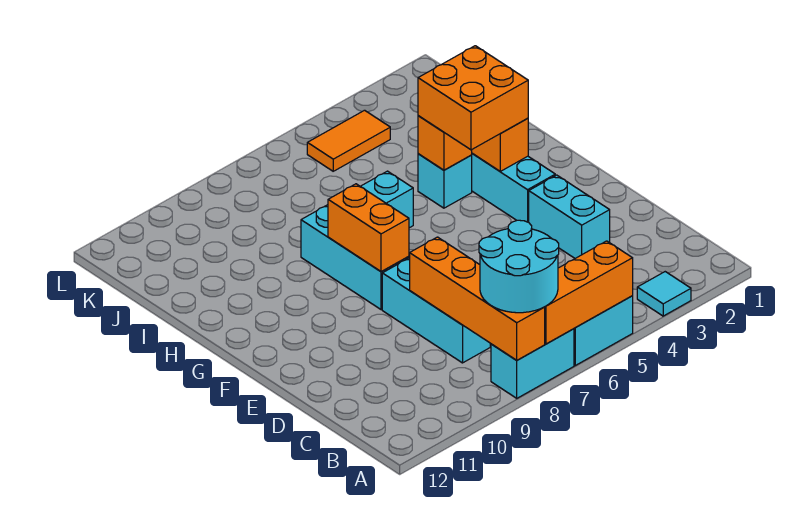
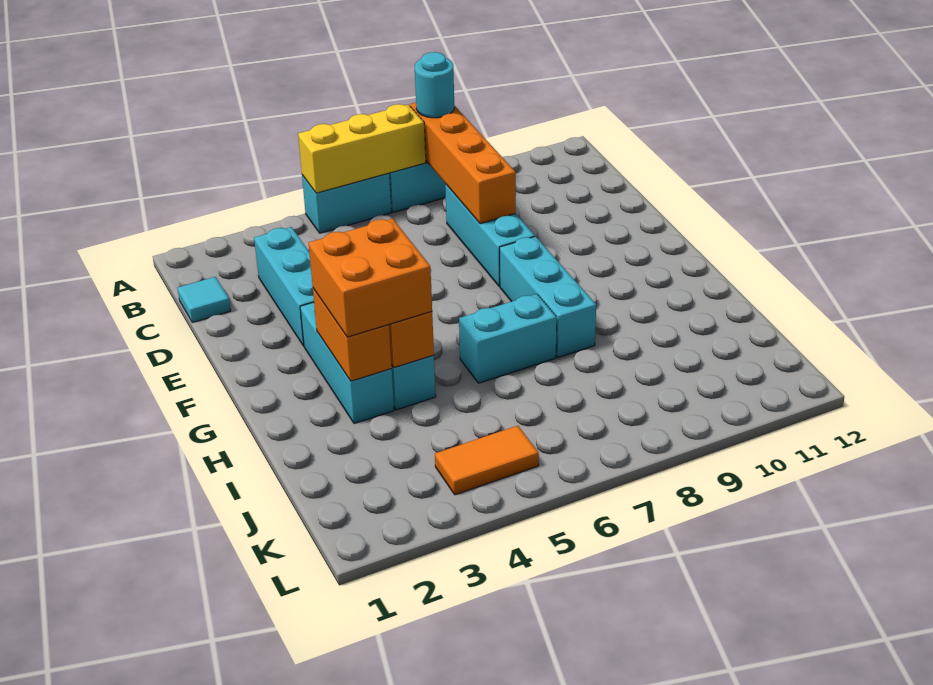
cyan tile A3 level 1 -> cyan tile C1 level 1
orange brick A5:A7 level 2 -> yellow brick A5:A7 level 2
cyan round brick A7:B8 level 3 -> cyan round brick A8 level 3
cyan brick D3:E3 level 1 -> cyan brick C3:E3 level 1
orange brick F8:G8 level 2 -> none

